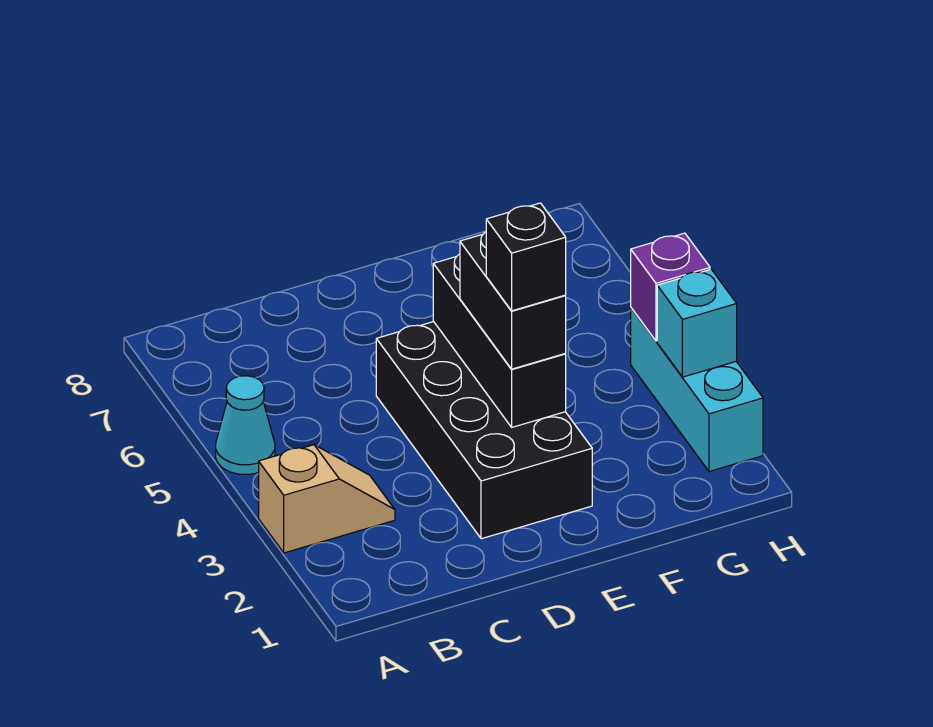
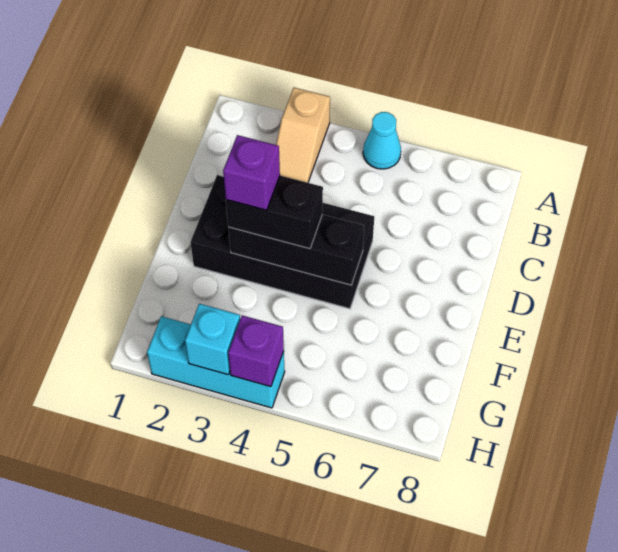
black brick E3 level 4 -> purple brick E3 level 4

